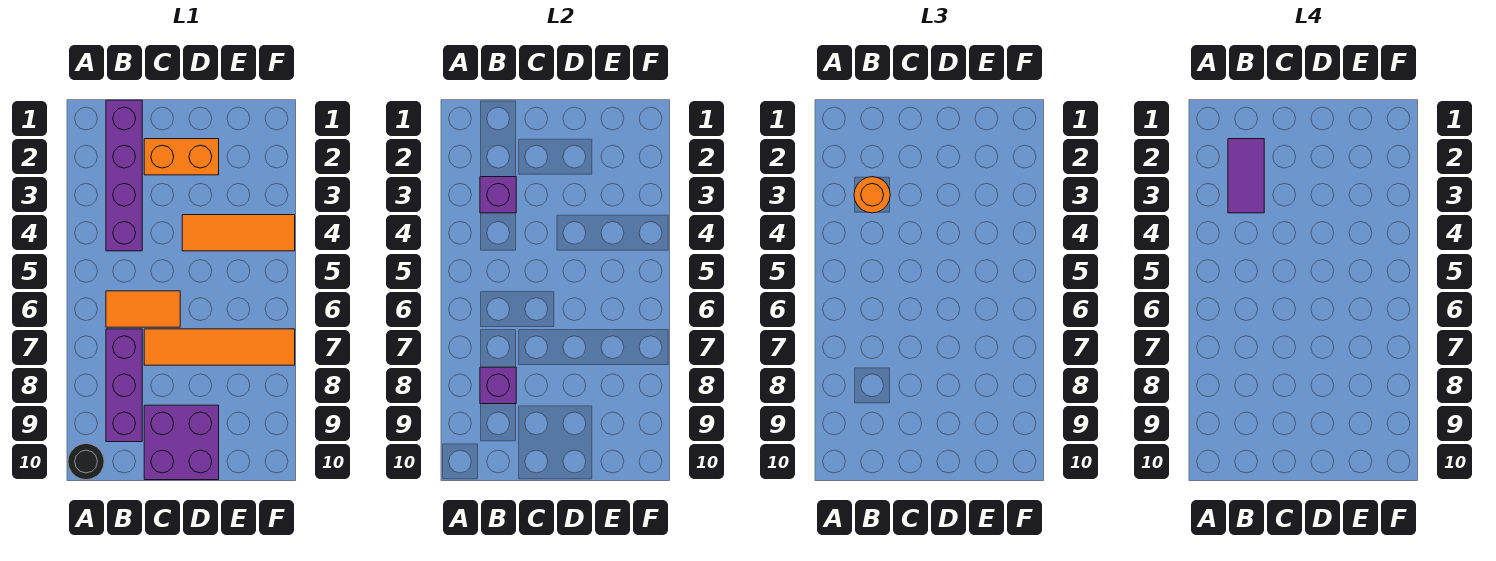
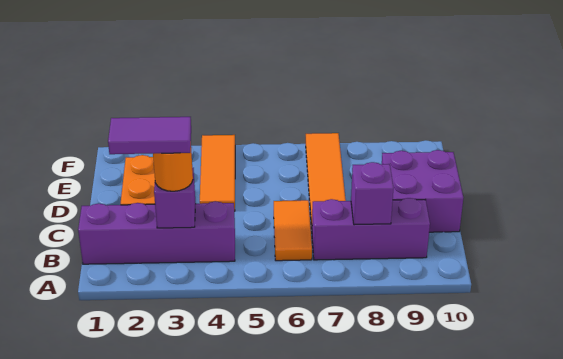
black round brick A10 level 1 -> none

